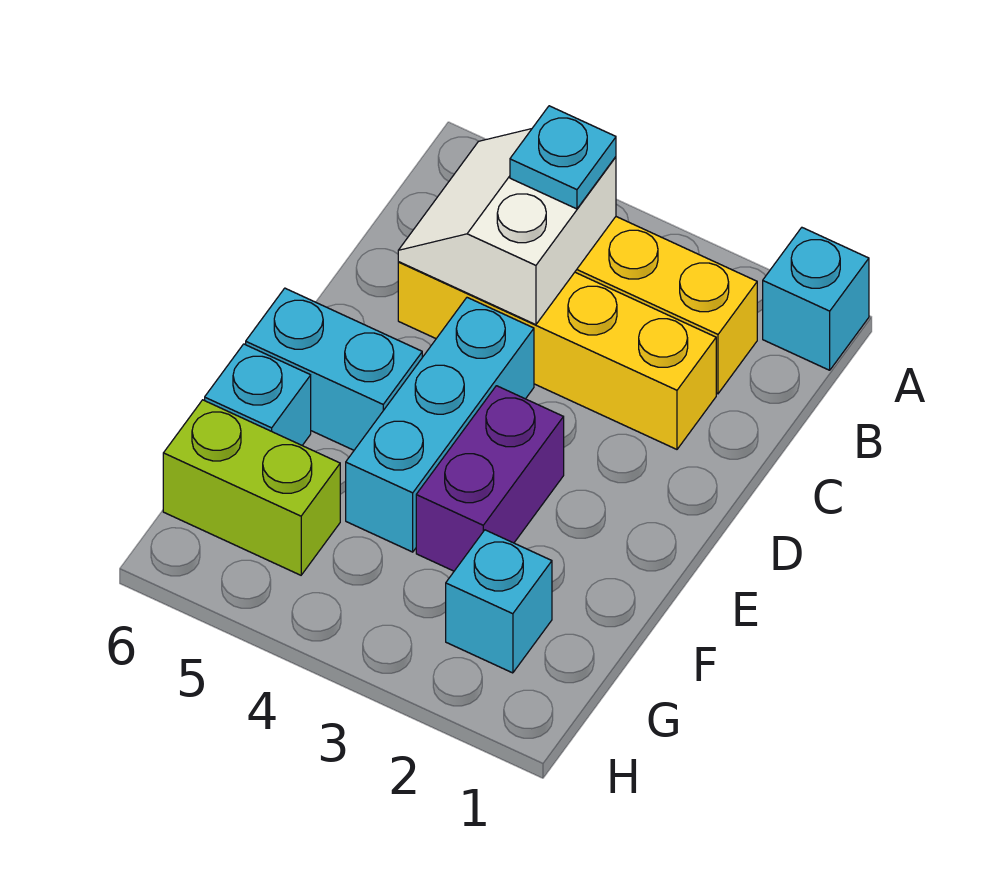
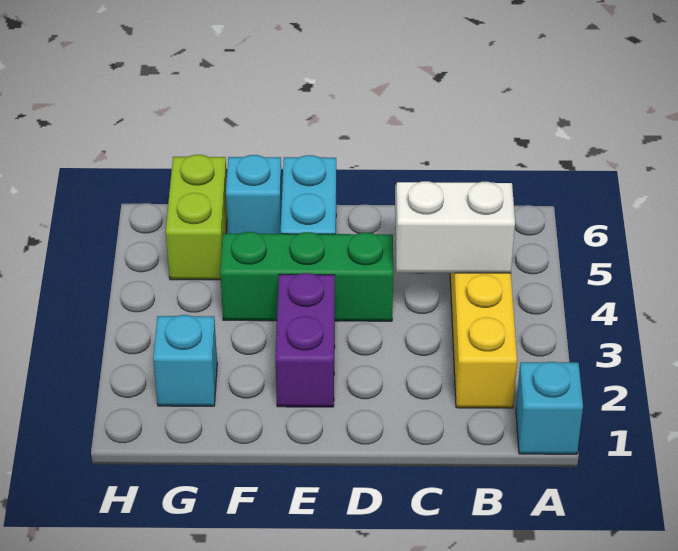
cyan plate B4 level 3 -> none
yellow brick C2:C5 level 1 -> none
cyan brick D4:F4 level 1 -> green brick D4:F4 level 1
purple brick E3:F3 level 1 -> purple brick E2:E3 level 1

